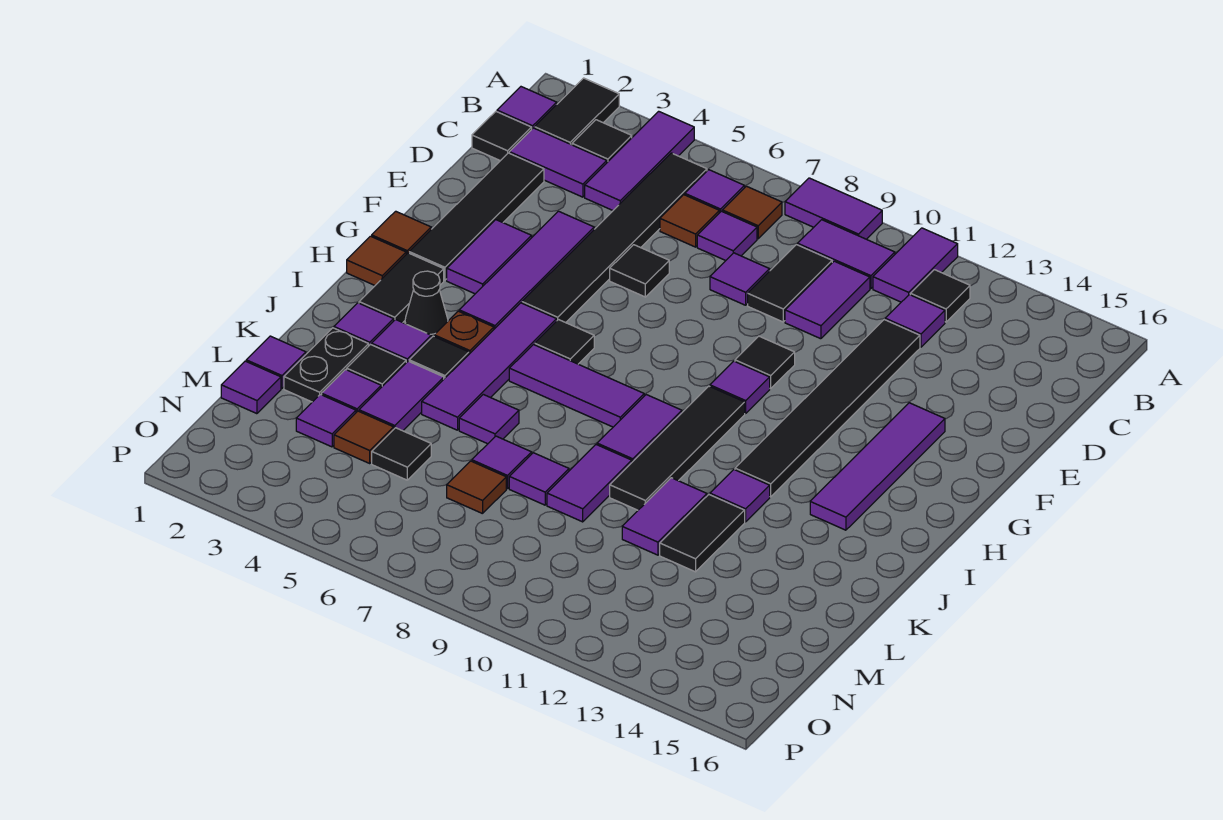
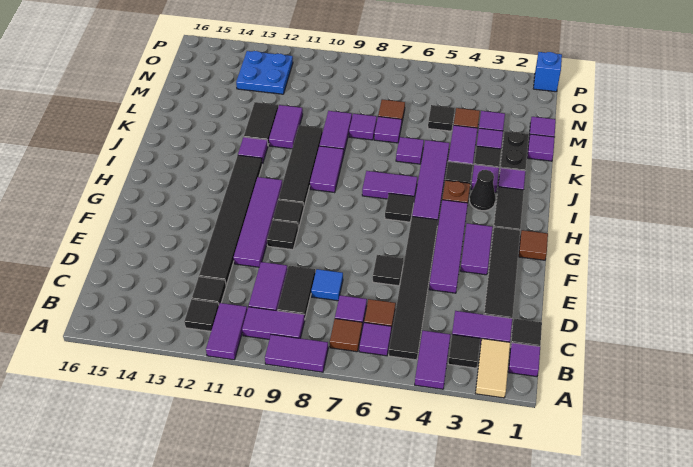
black tile A2:B2 level 1 -> tan tile A2:B2 level 1
purple tile A4:C4 level 1 -> purple tile A4:B4 level 1
purple tile C12 level 1 -> black tile C12 level 1
purple tile D8 level 1 -> blue tile D8 level 1
purple tile F14:I14 level 1 -> purple tile E11:H11 level 1
purple tile G10 level 1 -> black tile G10 level 1
brown tile H1 level 1 -> none
purple tile I6:I8 level 1 -> purple tile I6:I7 level 1
none -> blue plate N12:O13 level 1
none -> blue brick P1 level 1

